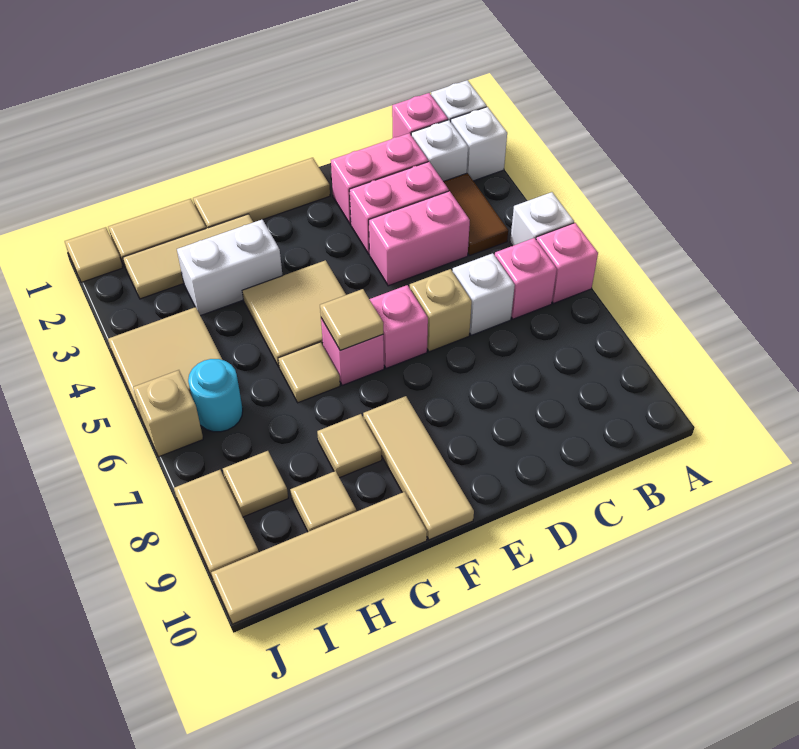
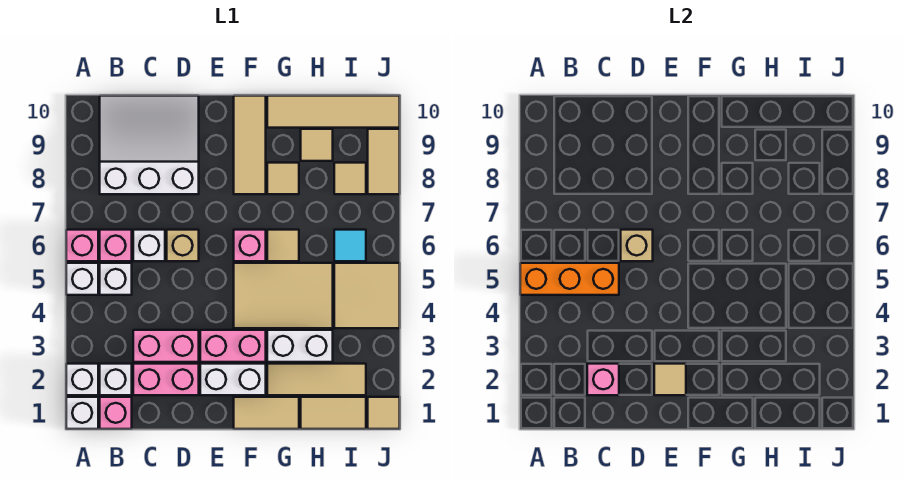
none -> orange brick A5:C5 level 2
brown tile B3:B4 level 1 -> none
none -> white brick B5 level 1
none -> white slope B8:D10 level 1 top 8
pink brick C4:D4 level 1 -> pink brick E3:F3 level 1
tan tile E1:G1 level 1 -> tan tile F1:G1 level 1
none -> white brick E2:F2 level 1
pink brick E6 level 1 -> pink brick C2 level 2
tan tile F4:G5 level 1 -> tan tile F4:H5 level 1
tan tile F6 level 2 -> tan tile E2 level 2
cyan round brick I6 level 1 -> cyan tile I6 level 1
tan brick J6 level 1 -> tan brick D6 level 2

